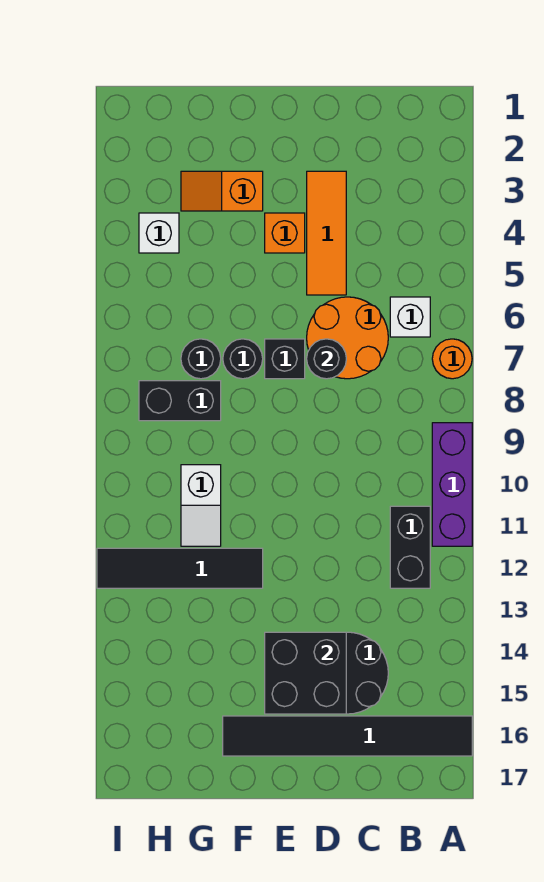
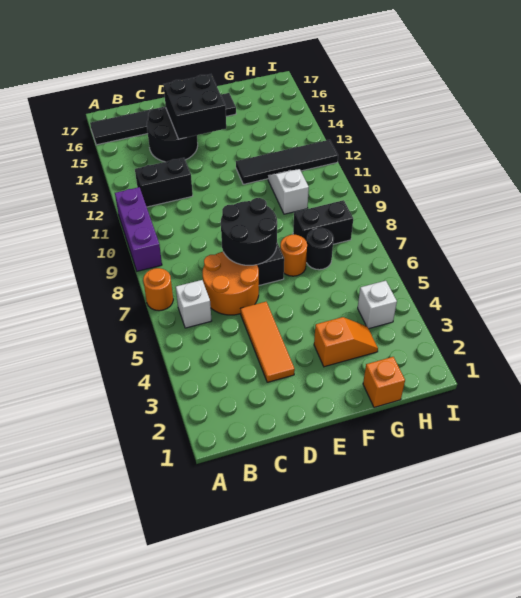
black brick B11:B12 level 1 -> black brick B12:C12 level 1
black round brick D7 level 2 -> black round brick D7:E8 level 2
orange brick E4 level 1 -> orange brick G1 level 1
black round brick F7 level 1 -> orange round brick F7 level 1

